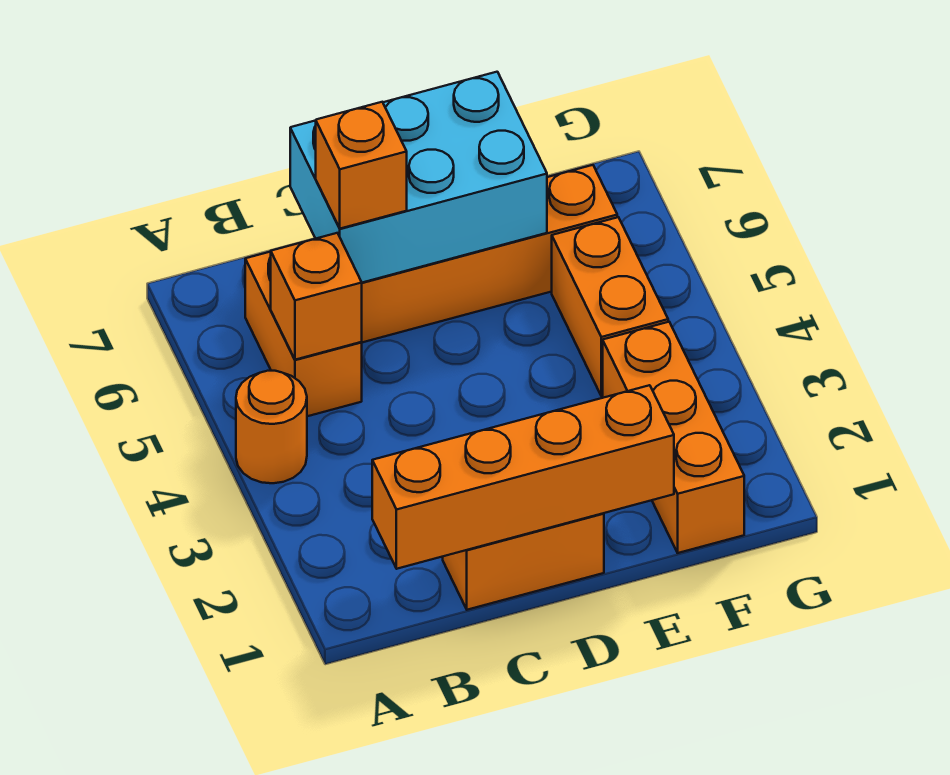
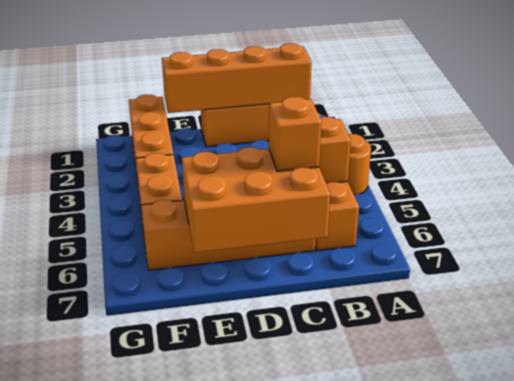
cyan brick C6:E7 level 2 -> orange brick C6:E7 level 2

